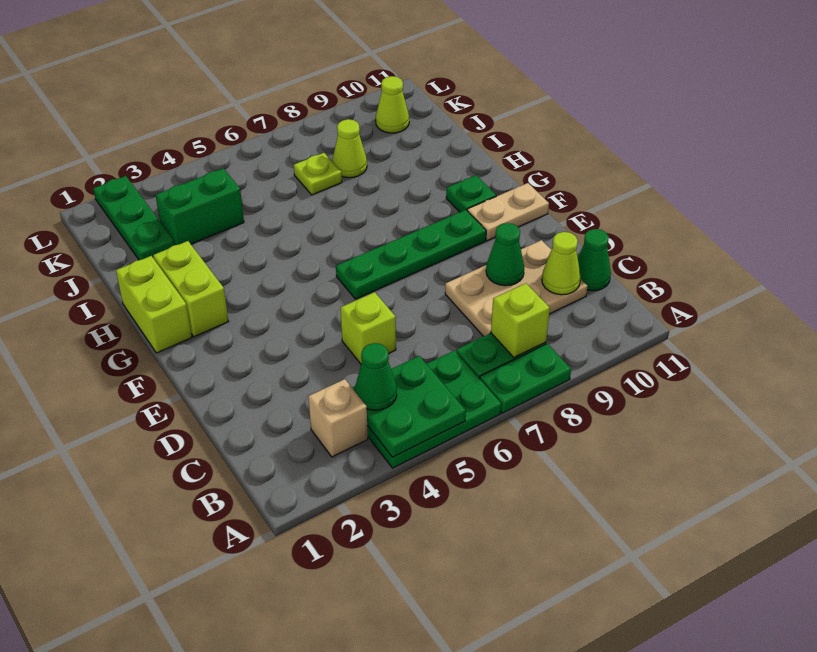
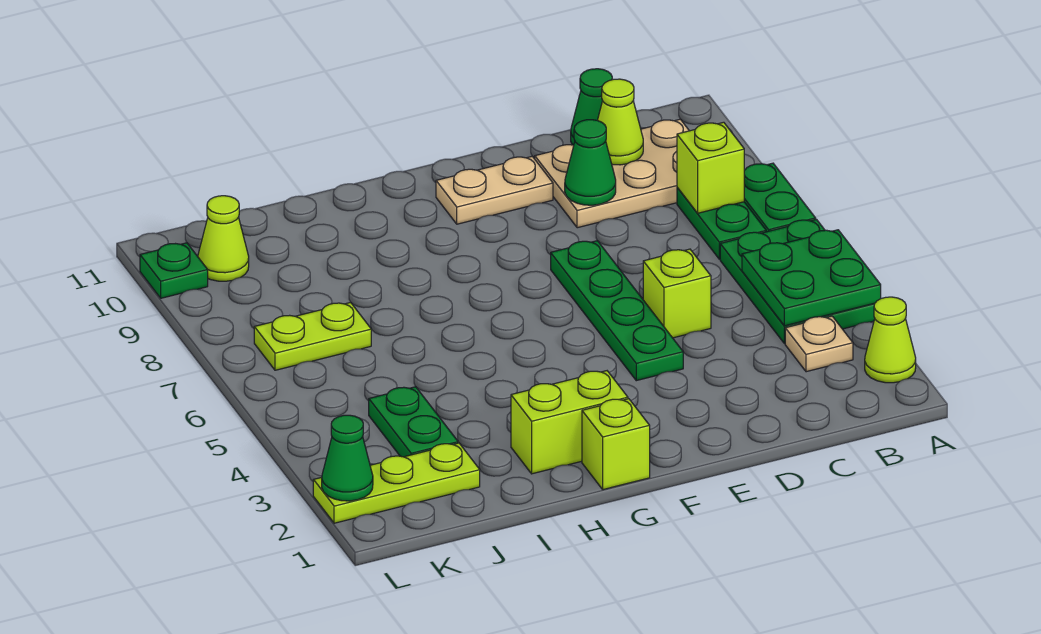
tan brick B3 level 1 -> tan plate B3 level 1
green cone B4 level 3 -> green cone L2 level 2
tan plate C8:D10 level 1 -> tan plate B9:D10 level 1
green plate F6:F9 level 1 -> green plate E4:E7 level 1
tan plate F10:F11 level 1 -> tan plate E10:F10 level 1
lime brick G1:H1 level 1 -> lime brick G1 level 1
green plate G10 level 1 -> green plate L10 level 1
green plate J2:L2 level 1 -> lime plate J2:L2 level 1
green brick J3:J4 level 1 -> green plate J3:J4 level 1
lime plate J7 level 1 -> lime plate J7:K7 level 1
lime cone J8 level 1 -> lime cone A2 level 1

